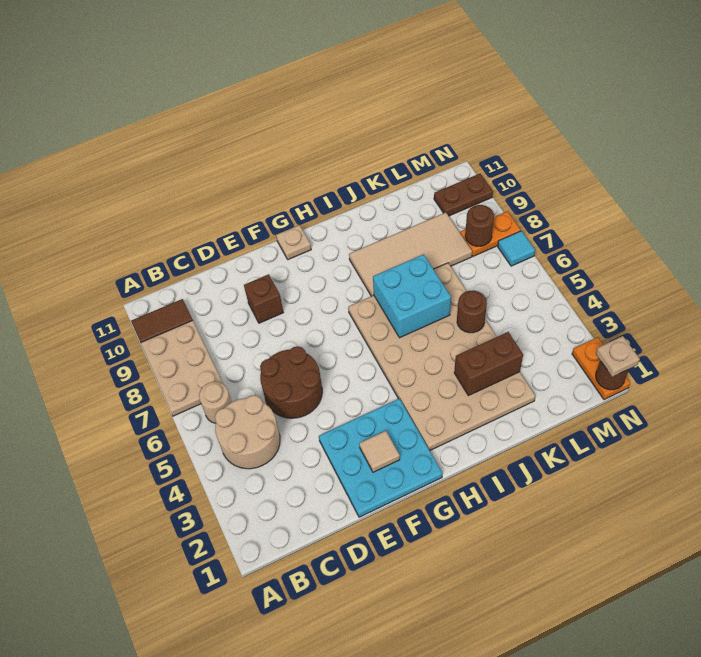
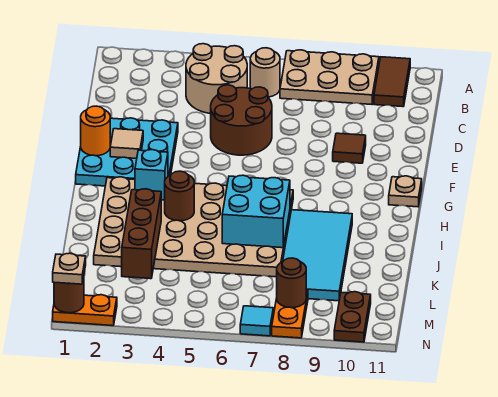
brown brick E9 level 1 -> brown tile E9 level 1
none -> orange round brick F1 level 2
none -> cyan brick H3 level 2
tan tile I8:L9 level 1 -> cyan tile I8:L9 level 1
brown brick J3:K3 level 2 -> brown brick J3:L3 level 2
brown round brick K5 level 2 -> brown round brick I4 level 2

